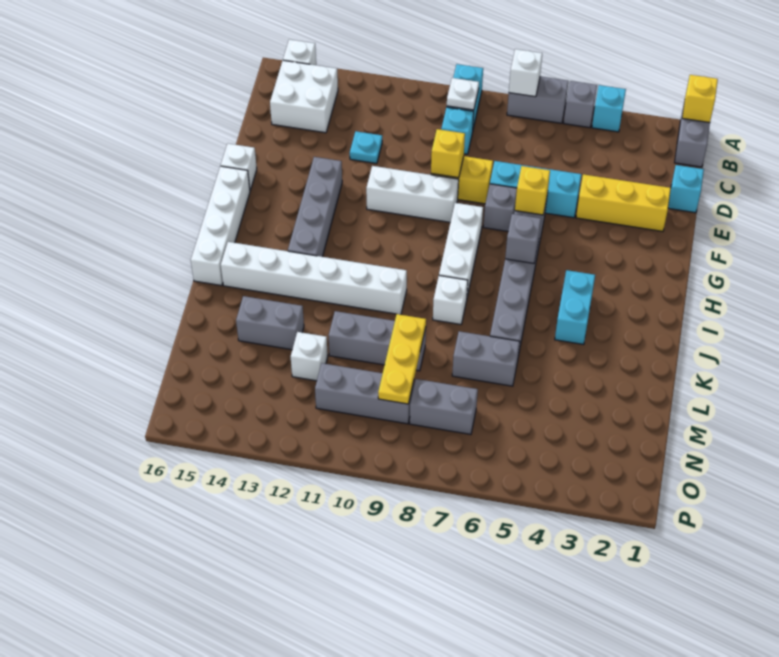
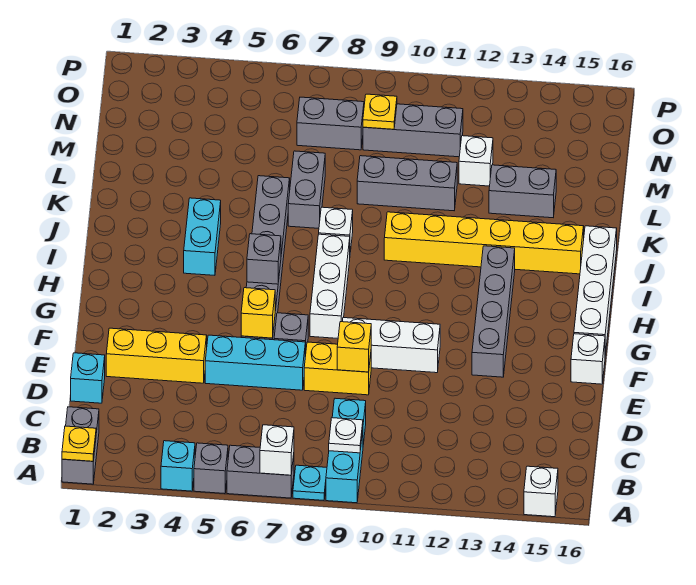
yellow brick A1 level 2 -> yellow plate A1 level 2
white brick B14:C15 level 1 -> none
cyan plate D12 level 1 -> cyan plate A8 level 1
white brick J10:J15 level 1 -> yellow brick J10:J15 level 1
grey brick L6:L7 level 1 -> grey brick K7:L7 level 1
yellow plate L9:N9 level 2 -> yellow plate N9 level 2

